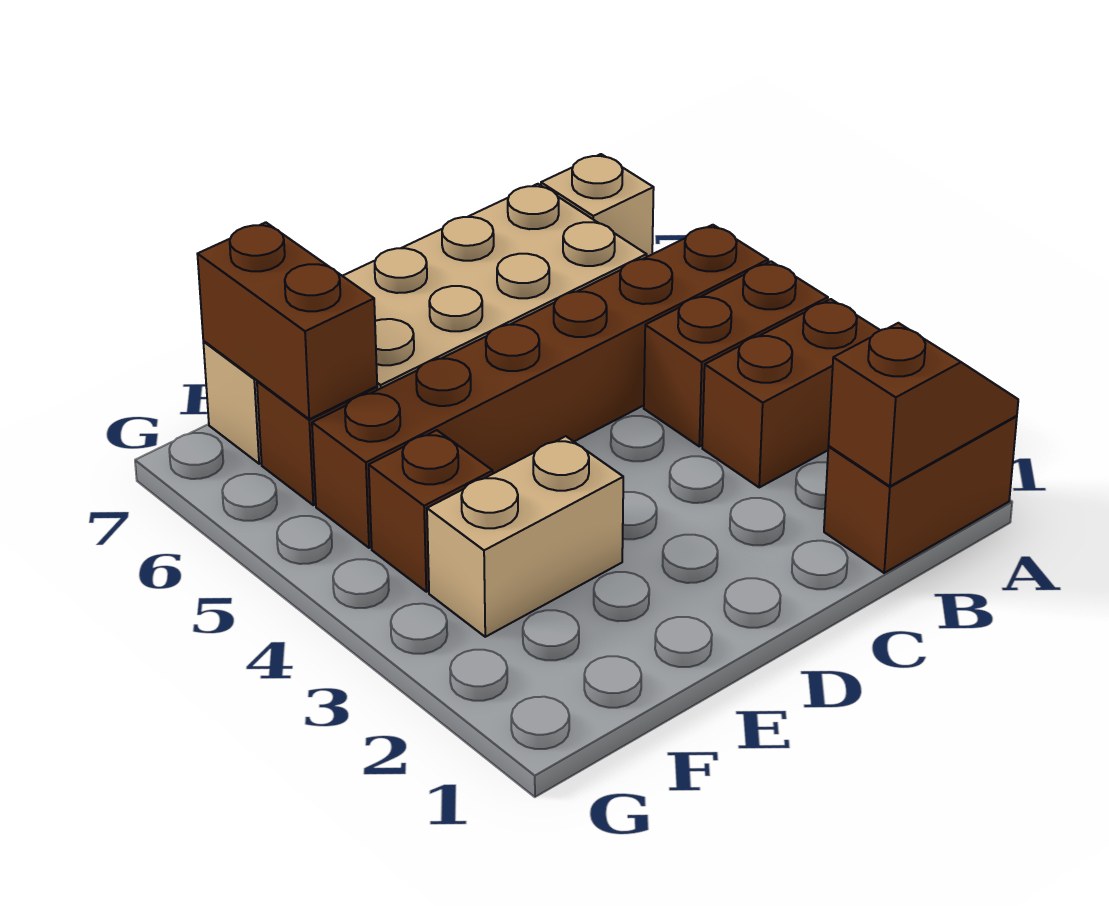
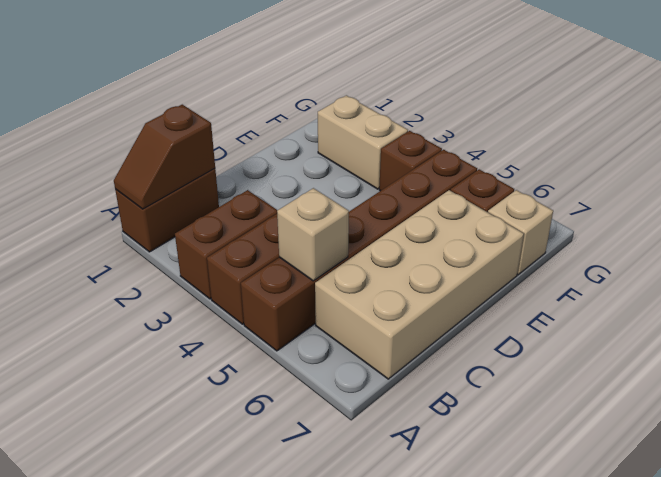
tan brick A7 level 1 -> tan brick B5 level 2
tan brick E3:F3 level 1 -> tan brick F2:F3 level 1
brown brick F6:F7 level 2 -> none

